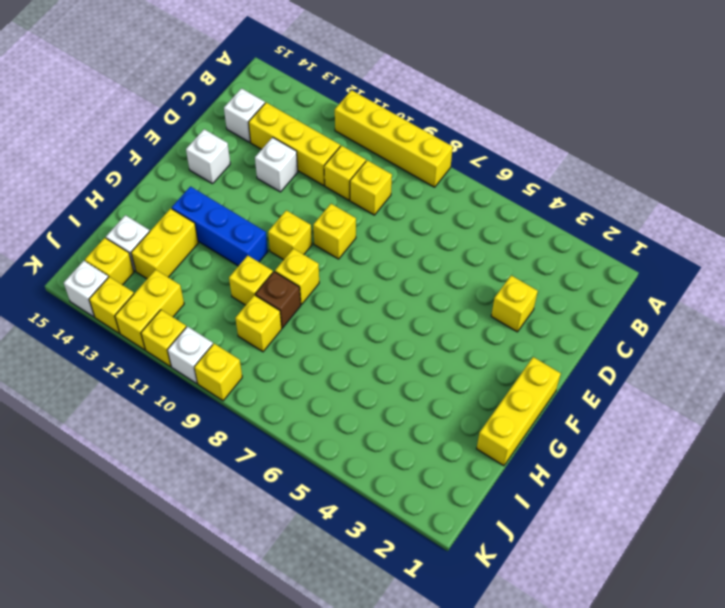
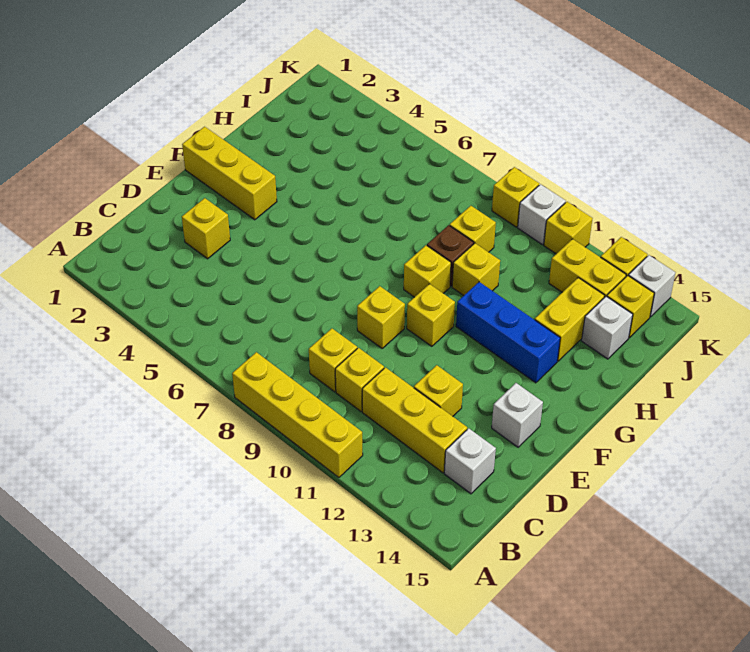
white brick D12 level 1 -> yellow brick D12 level 1
yellow brick F1:H1 level 1 -> yellow brick F1:F3 level 1
yellow brick J12:K12 level 1 -> yellow brick J12:J13 level 1

